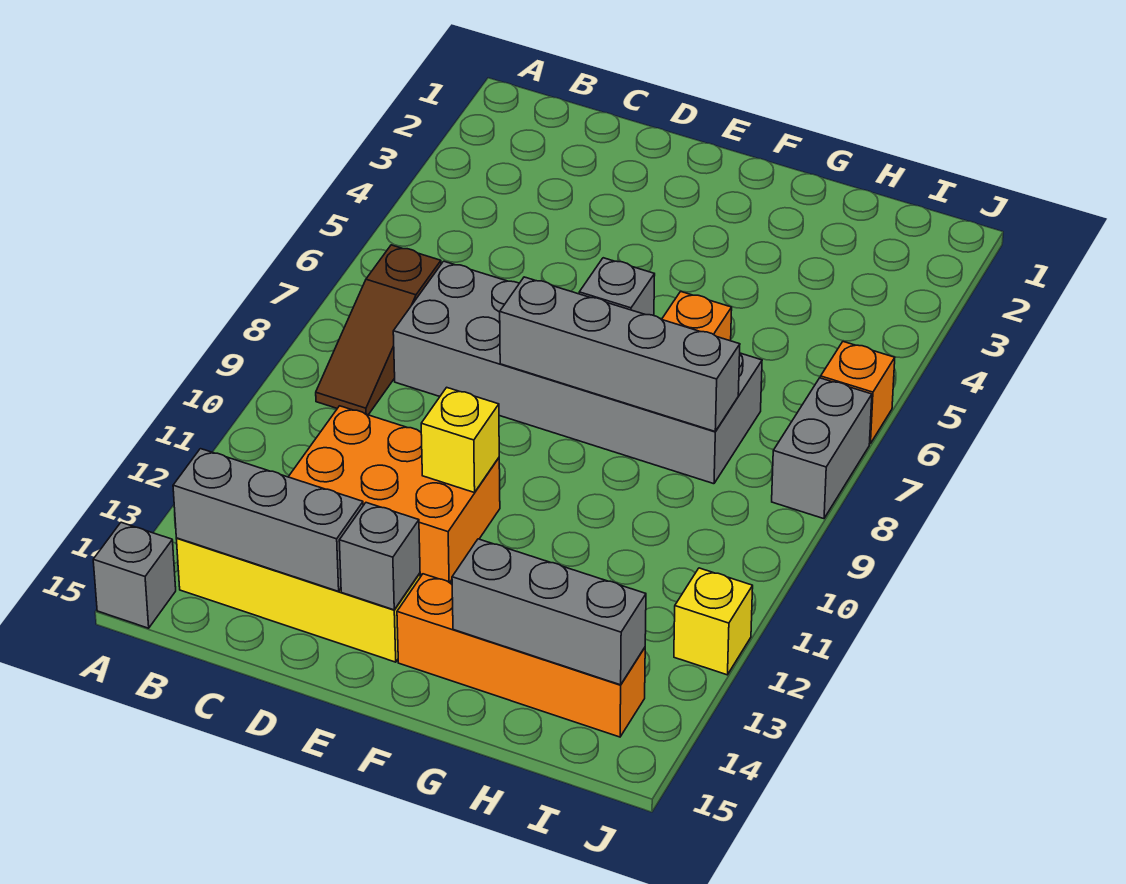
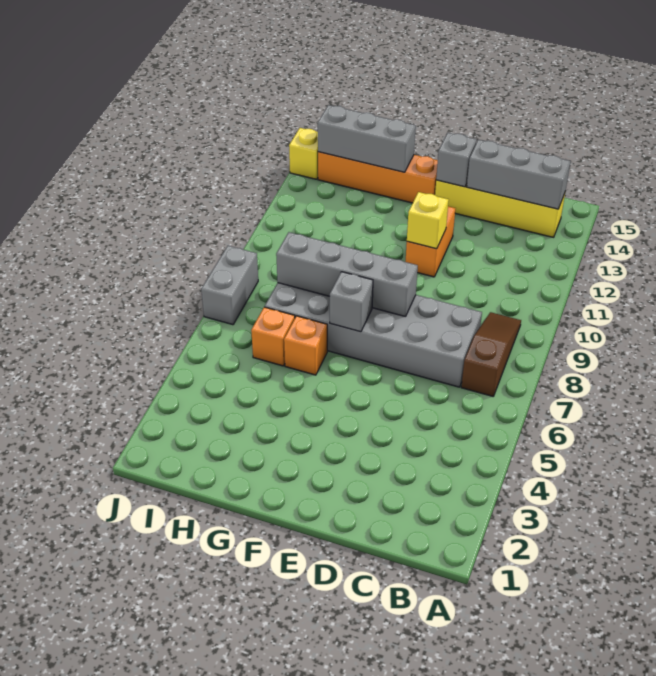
grey brick A15 level 1 -> none
orange brick C11:E12 level 1 -> orange brick E11:E12 level 1
orange brick J6 level 1 -> orange brick H6 level 1
yellow brick J12 level 1 -> yellow brick J14 level 1

